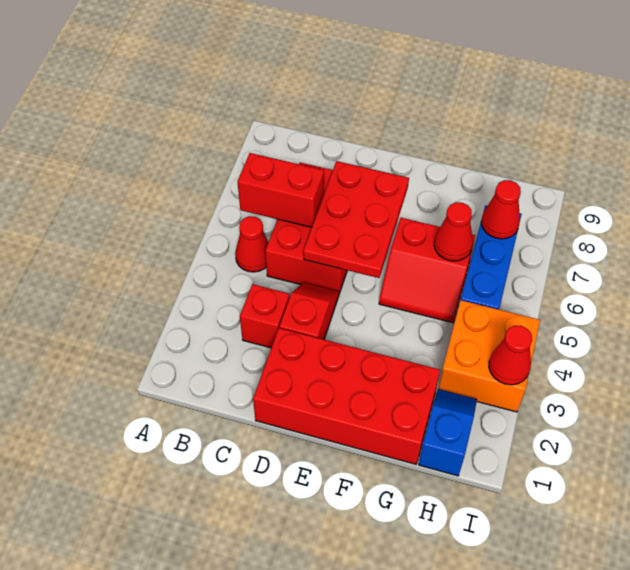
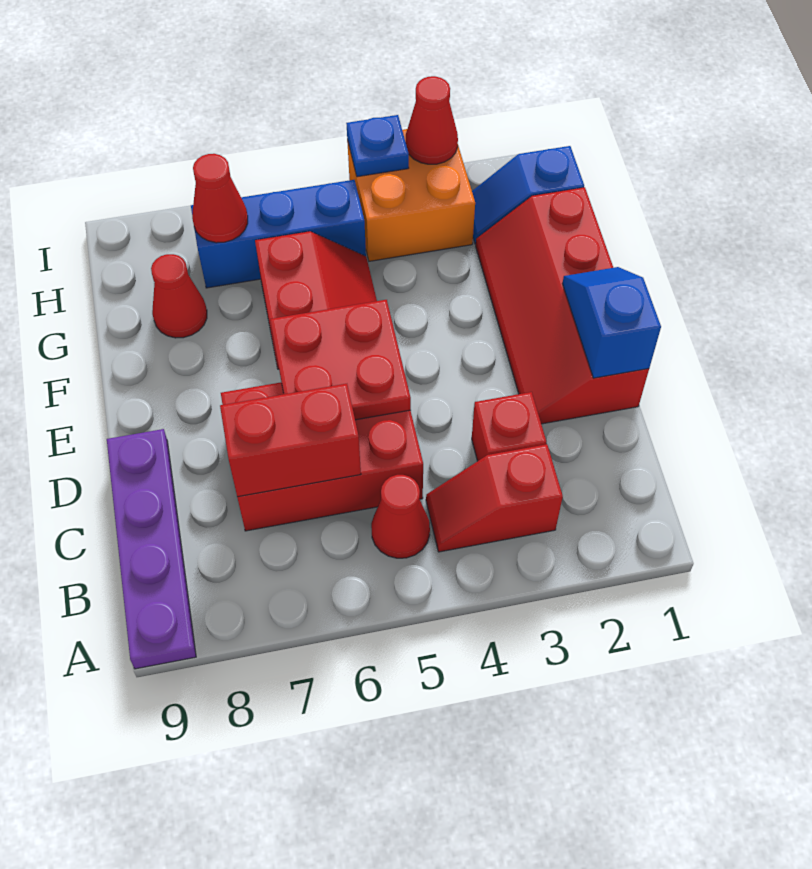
none -> purple plate A9:D9 level 1
red brick B6:C6 level 2 -> red brick C6:C7 level 2
red brick D1:G2 level 1 -> red slope D1:G2 level 1 top 1
none -> blue slope D1:E1 level 2 top D
red slope D3:D4 level 1 top 3 -> red slope B3:B4 level 1 top 3
red plate D5:E7 level 2 -> red plate D5:E6 level 2
red cone G6 level 2 -> red cone G8 level 1
none -> blue plate I4 level 2

